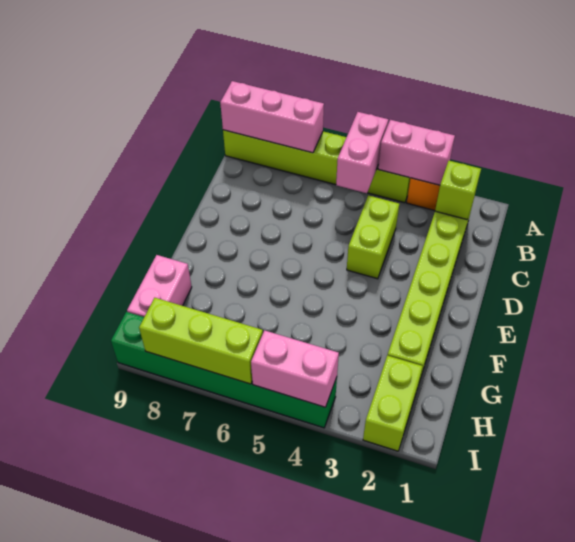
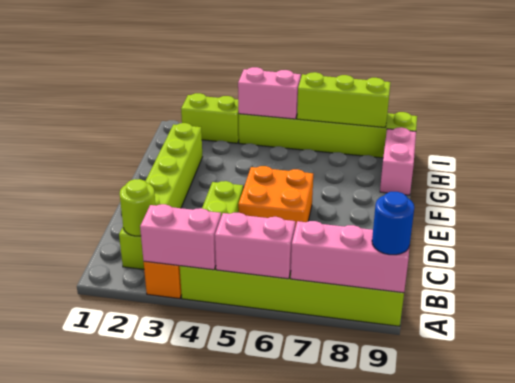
pink brick A5:B5 level 2 -> pink brick A5:A6 level 2
none -> blue round brick A9 level 3
lime brick B2 level 2 -> lime round brick B2 level 2
none -> orange brick D5:E6 level 1
lime brick H2:I2 level 1 -> lime brick I2:I3 level 1
green brick I4:I9 level 1 -> lime brick I4:I9 level 1

